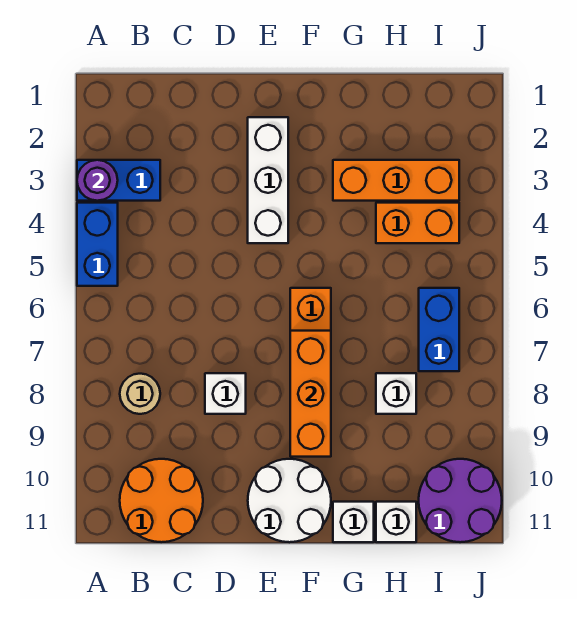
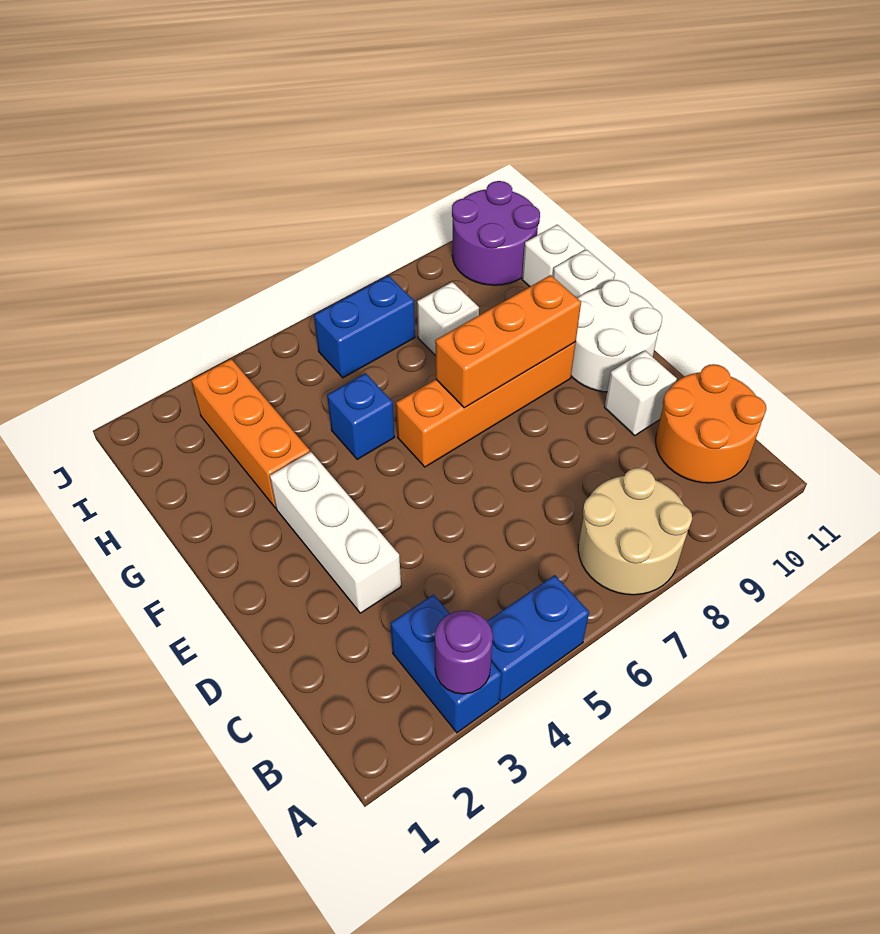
tan round brick B8 level 1 -> tan round brick A7:B8 level 1
white brick D8 level 1 -> white brick D10 level 1
white brick E2:E4 level 1 -> white brick D3:F3 level 1
none -> blue brick G5 level 1
orange brick H4:I4 level 1 -> none

